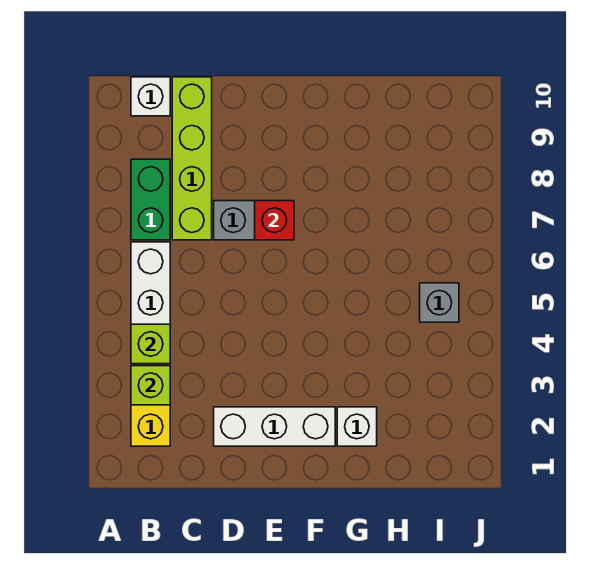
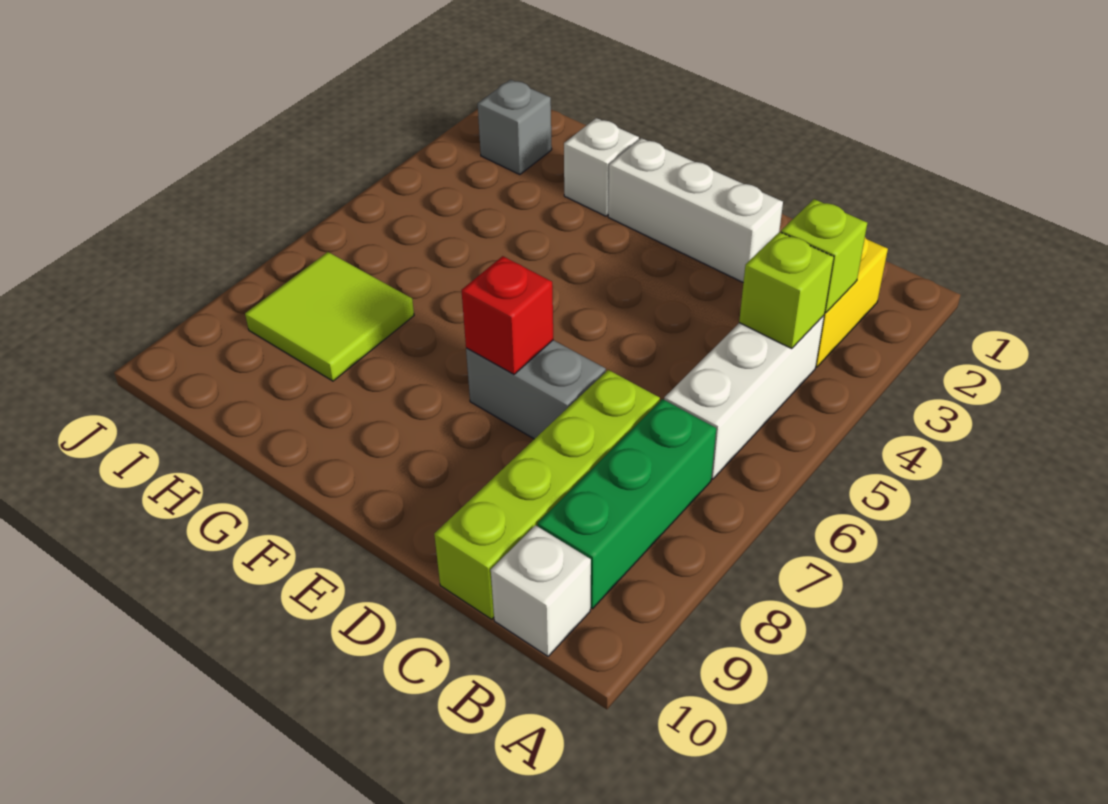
green brick B7:B8 level 1 -> green brick B7:B9 level 1
none -> lime tile H7:I8 level 1
grey brick I5 level 1 -> grey brick I2 level 1

